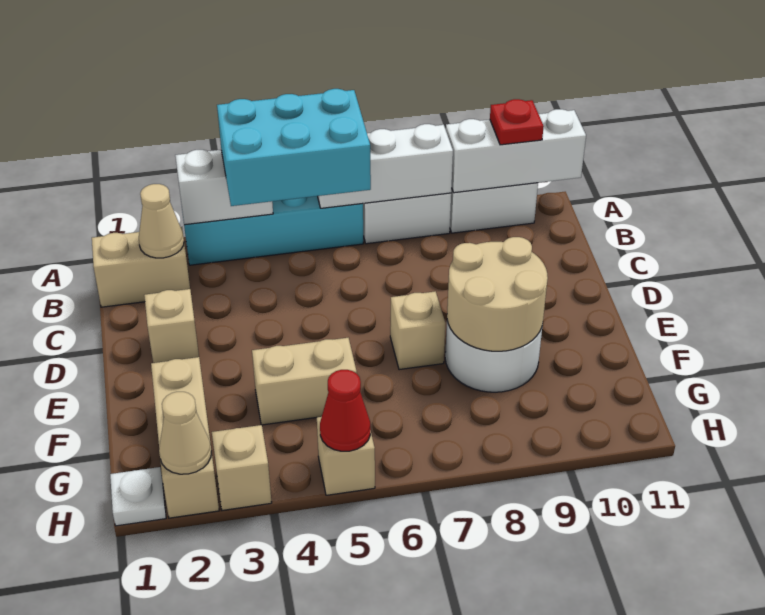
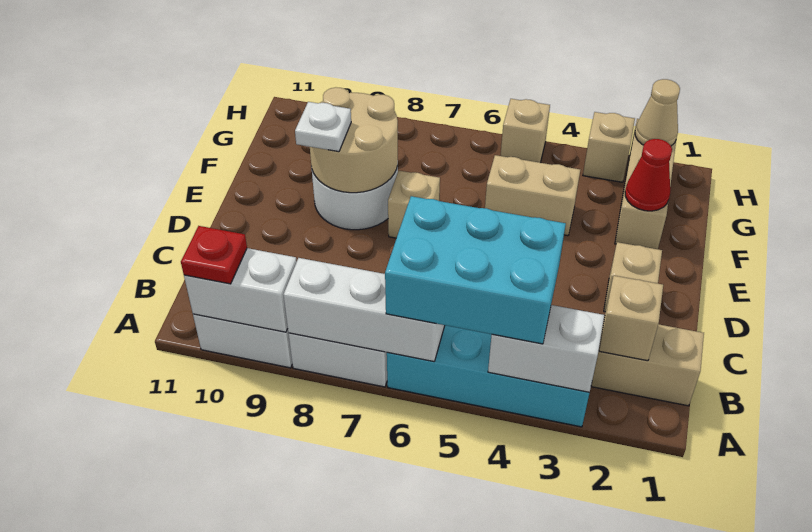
white brick A9:A11 level 2 -> white brick A9:A10 level 2
tan cone B2 level 2 -> tan brick B2 level 2
white plate H1 level 1 -> white plate E9 level 3
red cone H5 level 2 -> red cone F2 level 2

